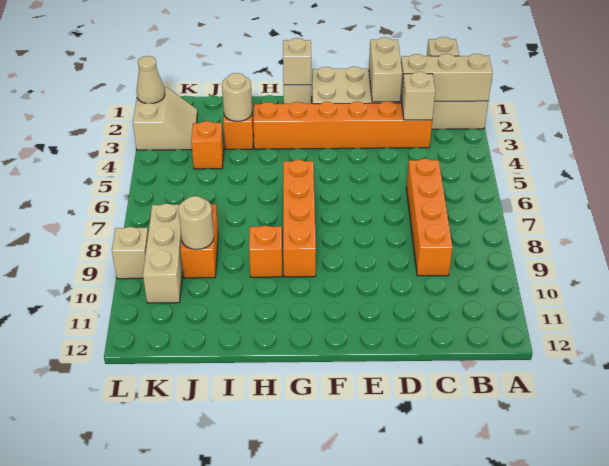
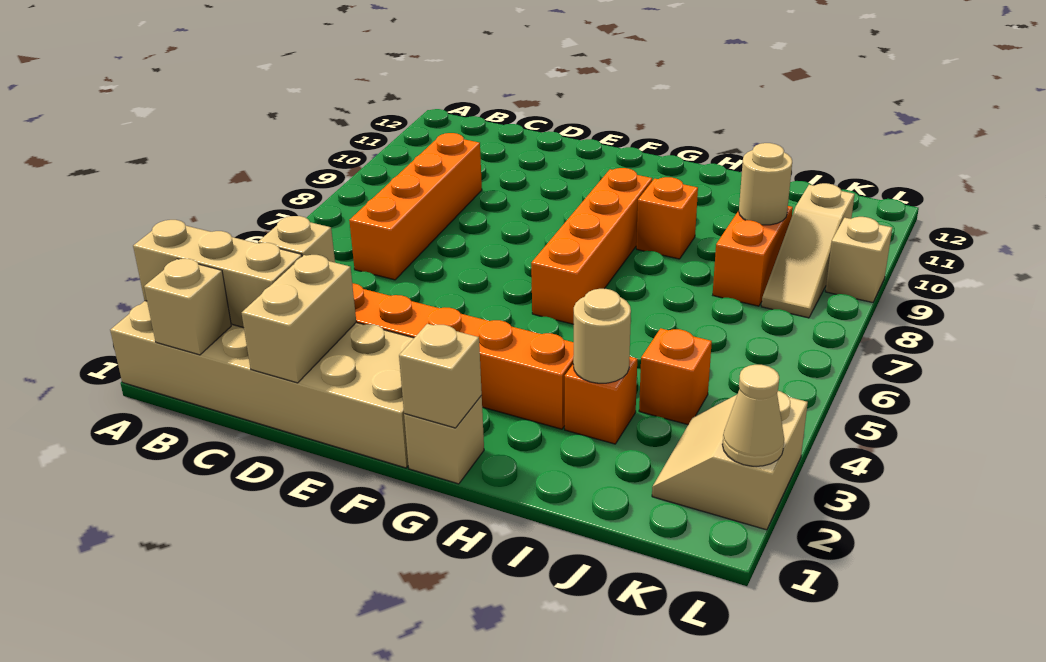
tan brick K8:K10 level 1 -> tan slope K8:K10 level 1 top 10

